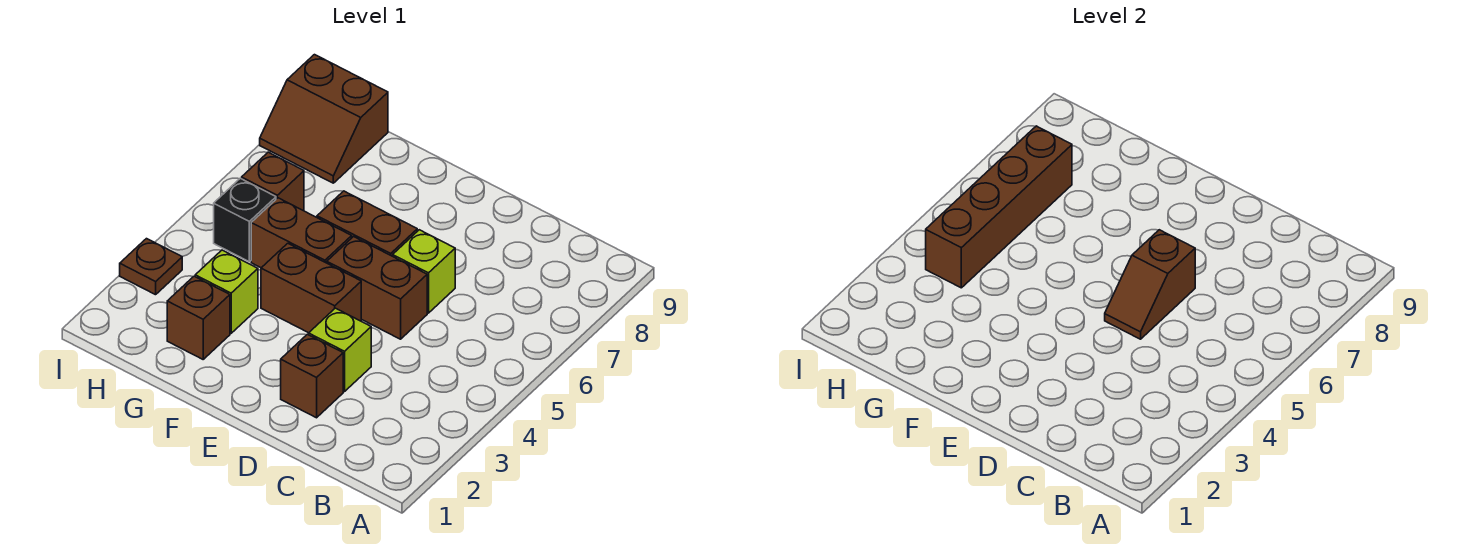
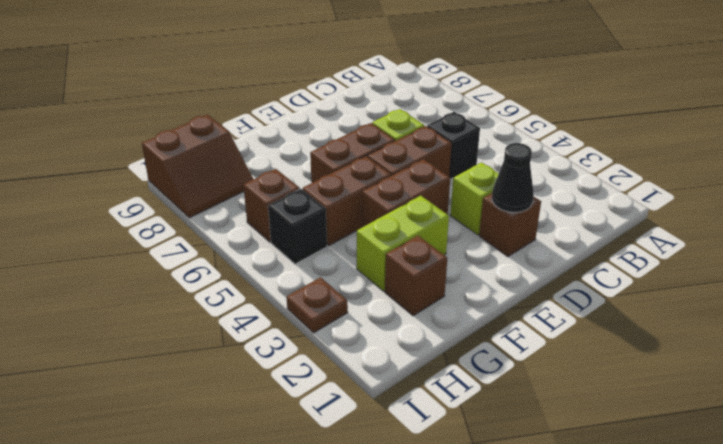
none -> black brick C5 level 1
none -> black cone D2 level 2
brown slope D5:D6 level 2 top 6 -> none
lime brick G3 level 1 -> lime brick F3:G3 level 1
brown brick H4:H7 level 2 -> none

